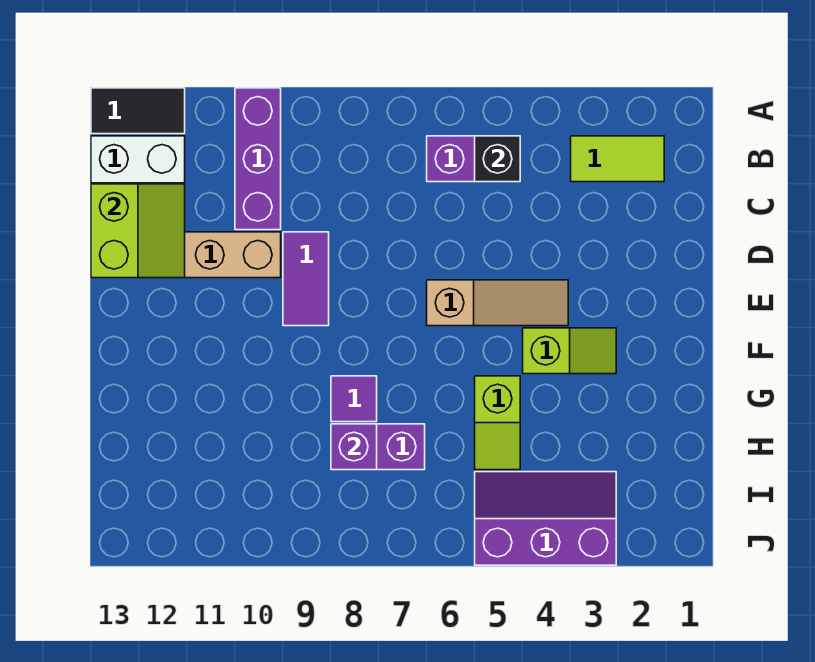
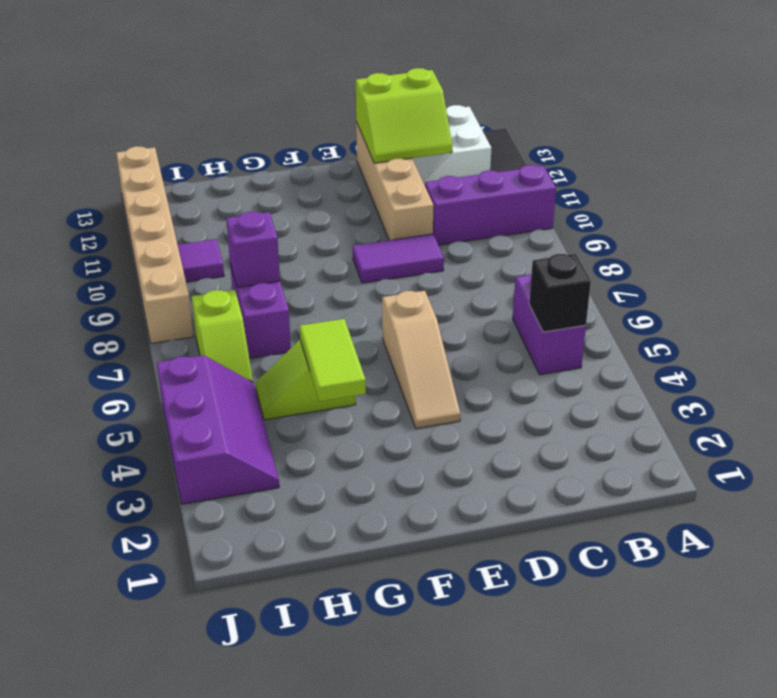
lime tile B2:B3 level 1 -> lime tile G4:G5 level 2
lime slope F3:F4 level 1 top 4 -> lime slope I6:I7 level 1 top 7
purple tile G8 level 1 -> purple tile I10 level 1
none -> tan brick J8:J13 level 1

